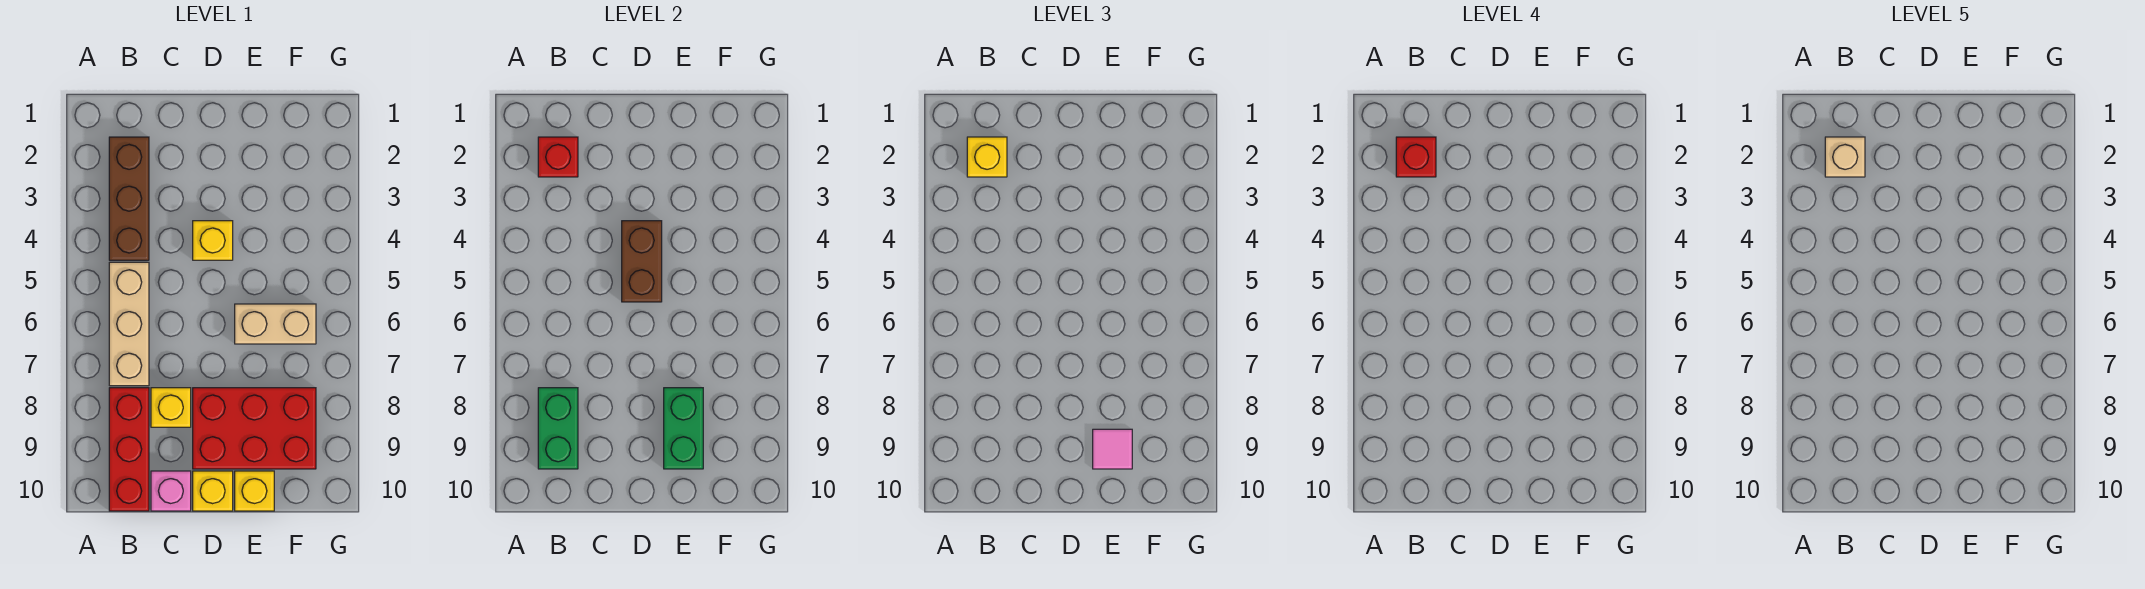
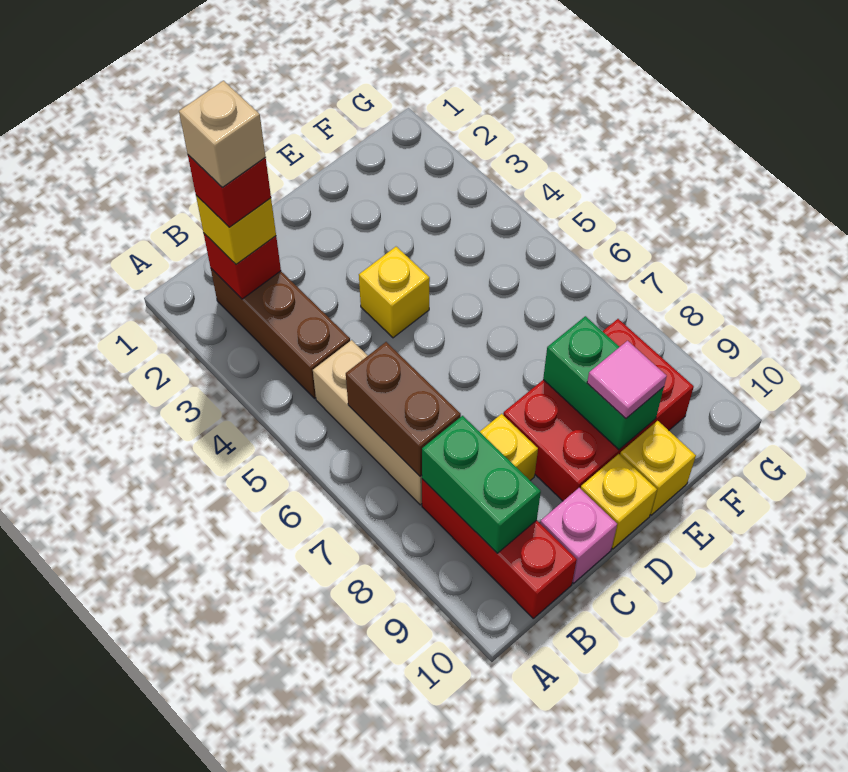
brown brick D4:D5 level 2 -> brown brick B6:B7 level 2
tan brick E6:F6 level 1 -> none

